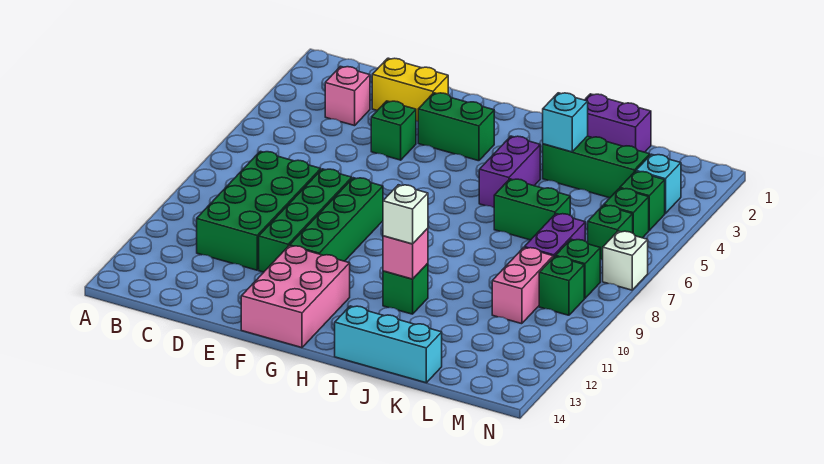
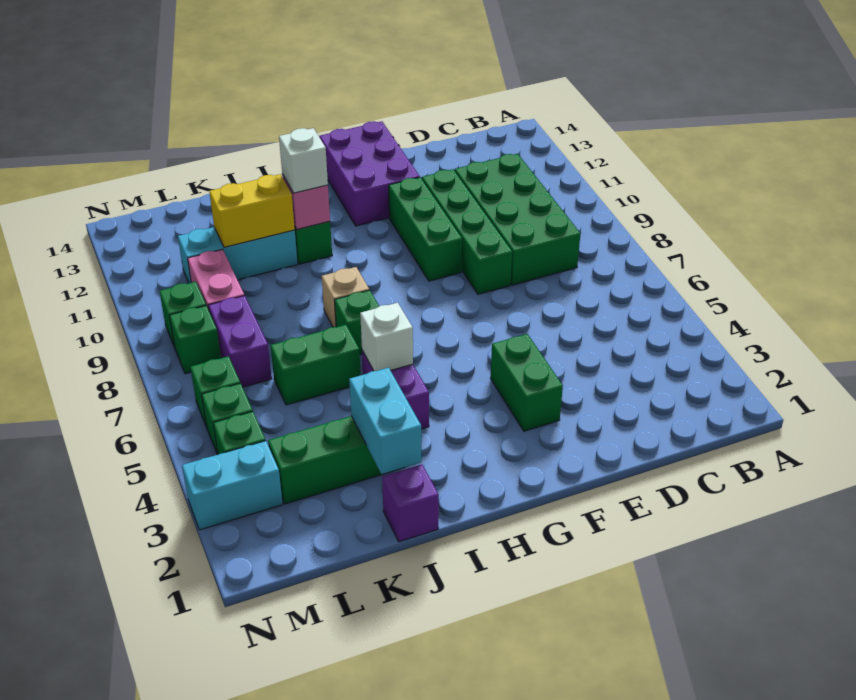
pink brick C3 level 1 -> none
yellow brick D2:E2 level 1 -> yellow brick J11:K11 level 2
green brick E4 level 1 -> green brick I7 level 1
green brick F3:G3 level 1 -> green brick F3:F4 level 1
green brick F8:F11 level 1 -> green brick F9:F11 level 1
pink brick F12:G14 level 1 -> purple brick F12:G14 level 1
none -> tan brick I8 level 1
cyan brick I14:K14 level 1 -> cyan brick J11:L11 level 1
purple brick J1:K1 level 1 -> purple brick J1 level 1
cyan brick J3 level 2 -> cyan brick J2:J3 level 2
cyan brick M3 level 1 -> cyan brick M3:N3 level 1
white brick N7 level 1 -> white brick I5 level 2

